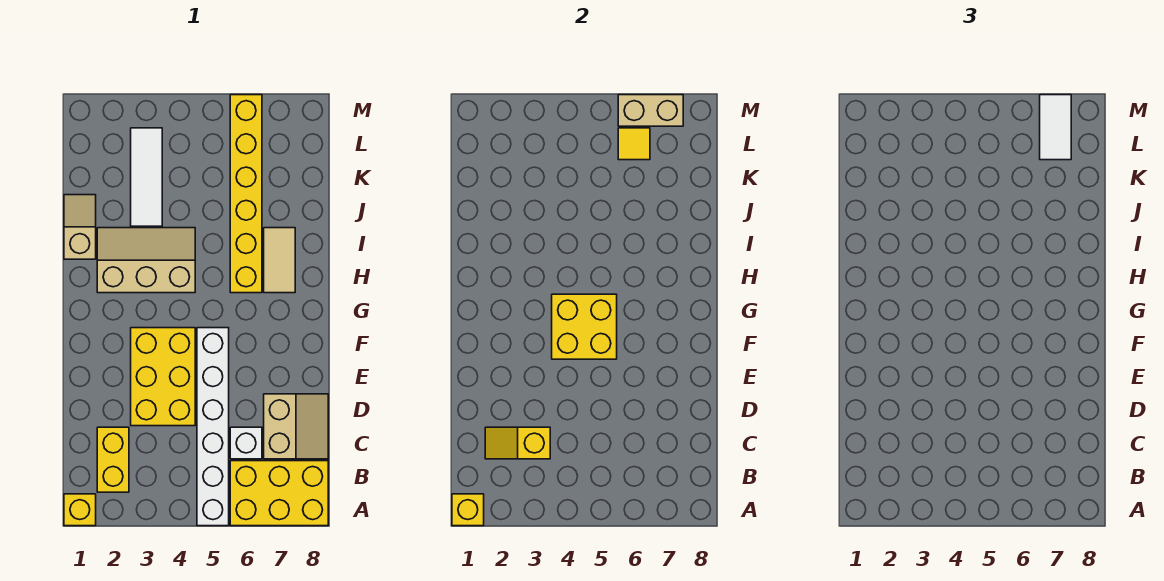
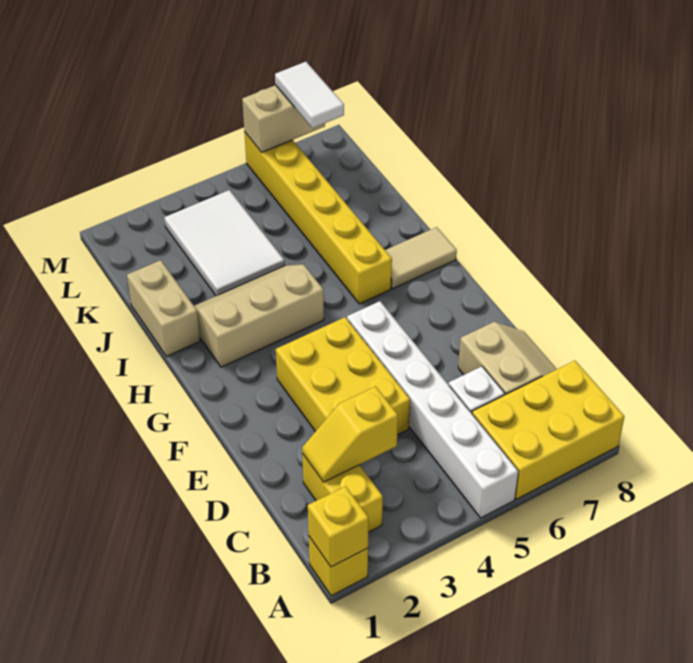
yellow brick F4:G5 level 2 -> none
tan tile H7:I7 level 1 -> tan tile H7:H8 level 1
tan slope I1:J1 level 1 top I -> tan brick I1:J1 level 1
white tile J3:L3 level 1 -> white tile J3:L4 level 1
yellow tile L6 level 2 -> none

